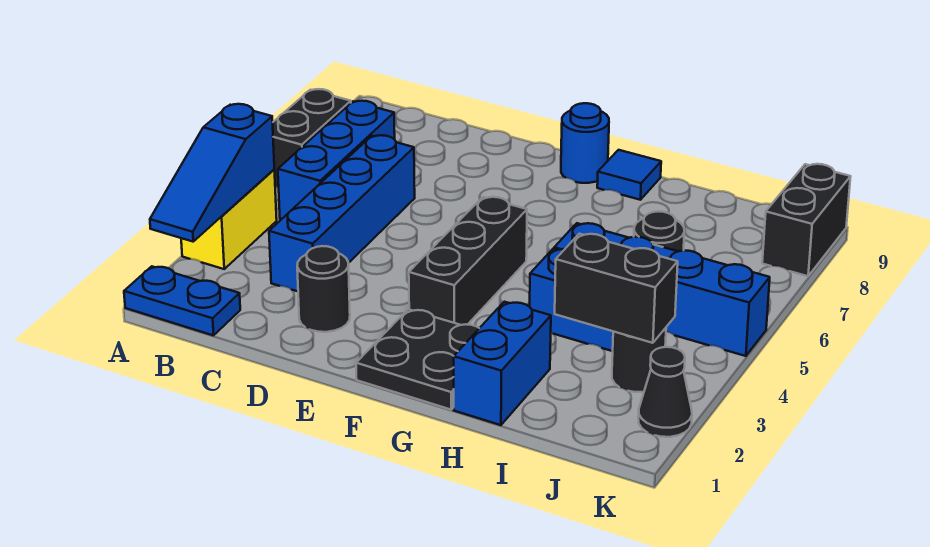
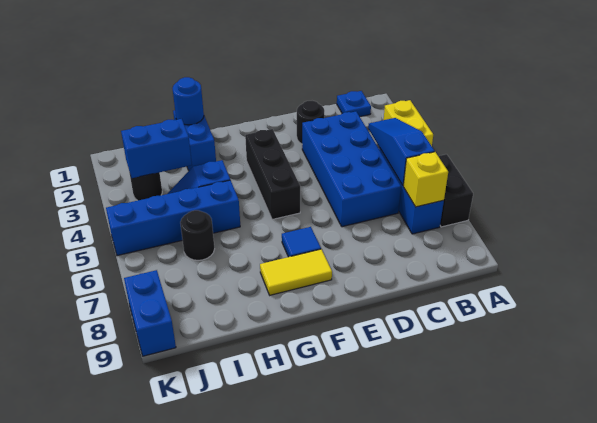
blue plate A1:B1 level 1 -> blue plate B1 level 1
blue slope A2:A4 level 2 top 4 -> blue slope B4:B6 level 2 top 6
none -> yellow brick B7 level 2
blue brick C3:C6 level 1 -> blue brick C3:D6 level 1
black plate F1:G2 level 1 -> none
none -> yellow tile F8:G8 level 1
blue round brick F9 level 1 -> blue round brick H1 level 2
blue tile G9 level 1 -> blue tile F7 level 1
black brick I3:J3 level 2 -> blue brick I3:J3 level 2
black cone K2 level 1 -> none
black brick K8:K9 level 1 -> blue brick K8:K9 level 1

